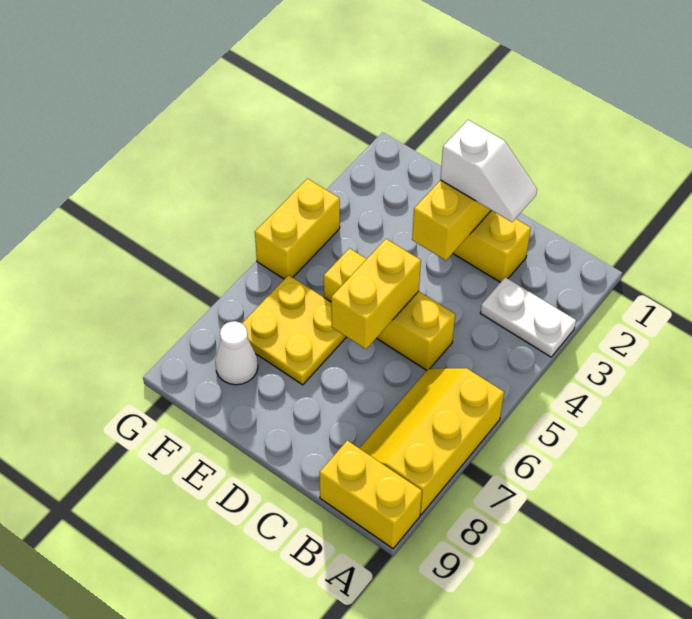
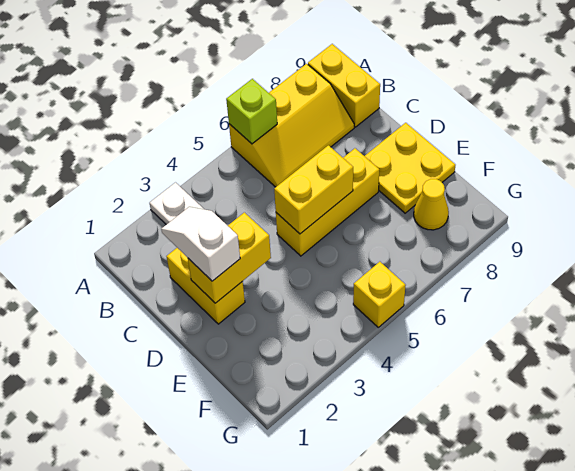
none -> lime brick A6 level 2
yellow brick C5:E5 level 1 -> yellow brick D5:D7 level 1
yellow plate E6:F7 level 1 -> yellow plate D8:E9 level 1
white cone F8 level 1 -> yellow cone F8 level 1
yellow brick G4:G5 level 1 -> yellow brick G5 level 1

